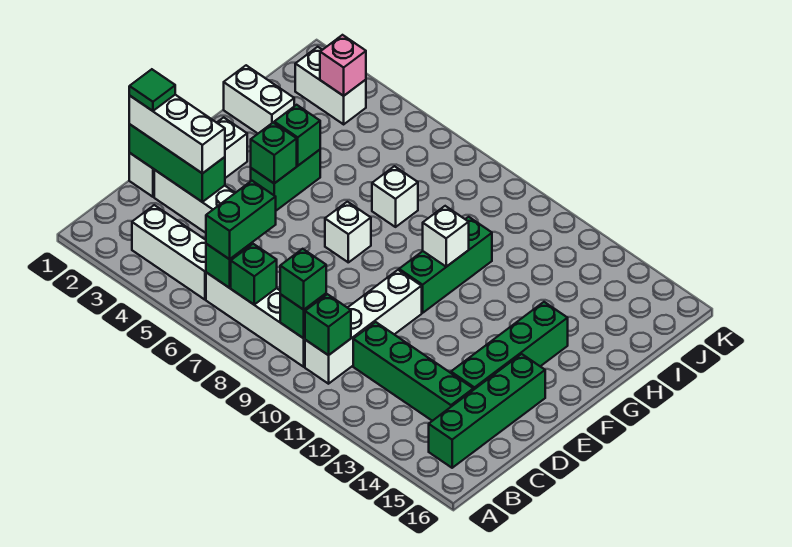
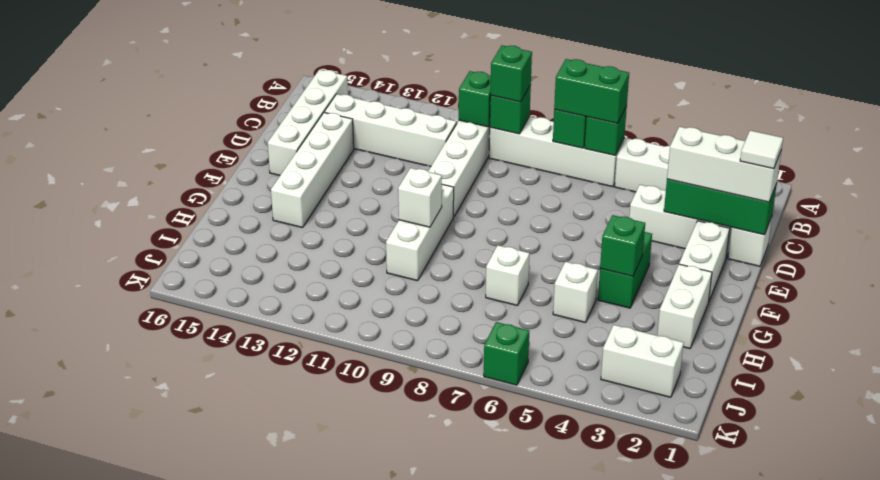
green brick B6:C6 level 3 -> green brick B6:B7 level 3
green brick B15:E15 level 1 -> white brick B15:E15 level 1
green brick C11:C14 level 1 -> white brick C11:C14 level 1
green tile D1 level 4 -> white tile D1 level 4
green brick D14:G14 level 1 -> white brick D14:G14 level 1
green brick F4 level 2 -> green brick K6 level 1
white brick F7 level 1 -> white brick H5 level 1
green brick F10:H10 level 1 -> white brick F10:H10 level 1
white brick H1:H2 level 1 -> white brick G2:H2 level 1
pink brick J3 level 2 -> none

